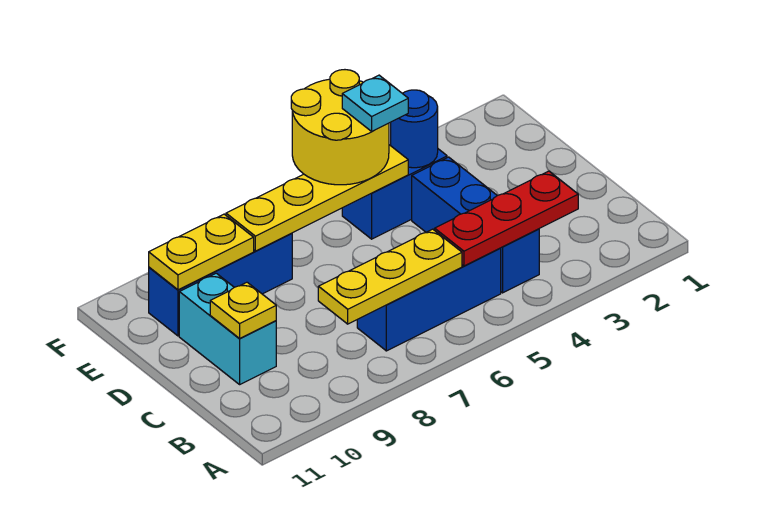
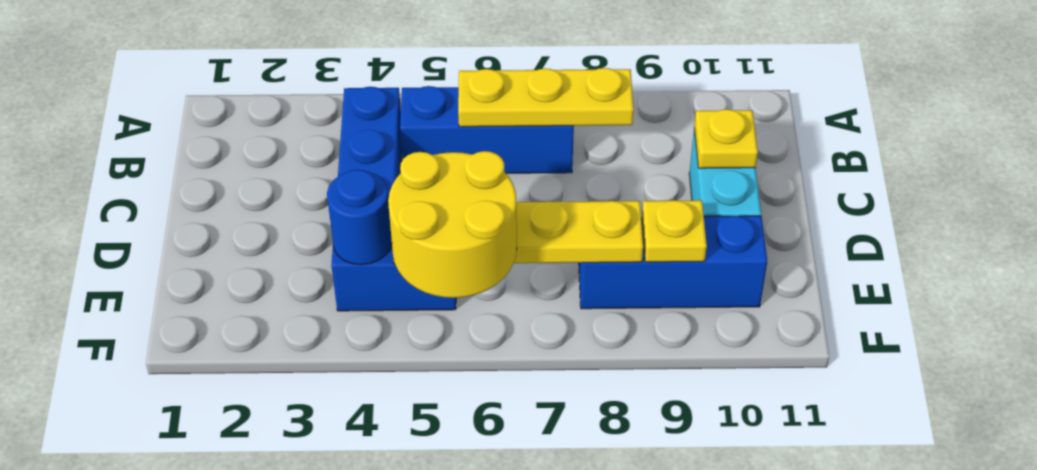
red plate B3:B5 level 2 -> none
cyan plate E5 level 4 -> none
yellow plate E9:E10 level 2 -> yellow plate E9 level 2

